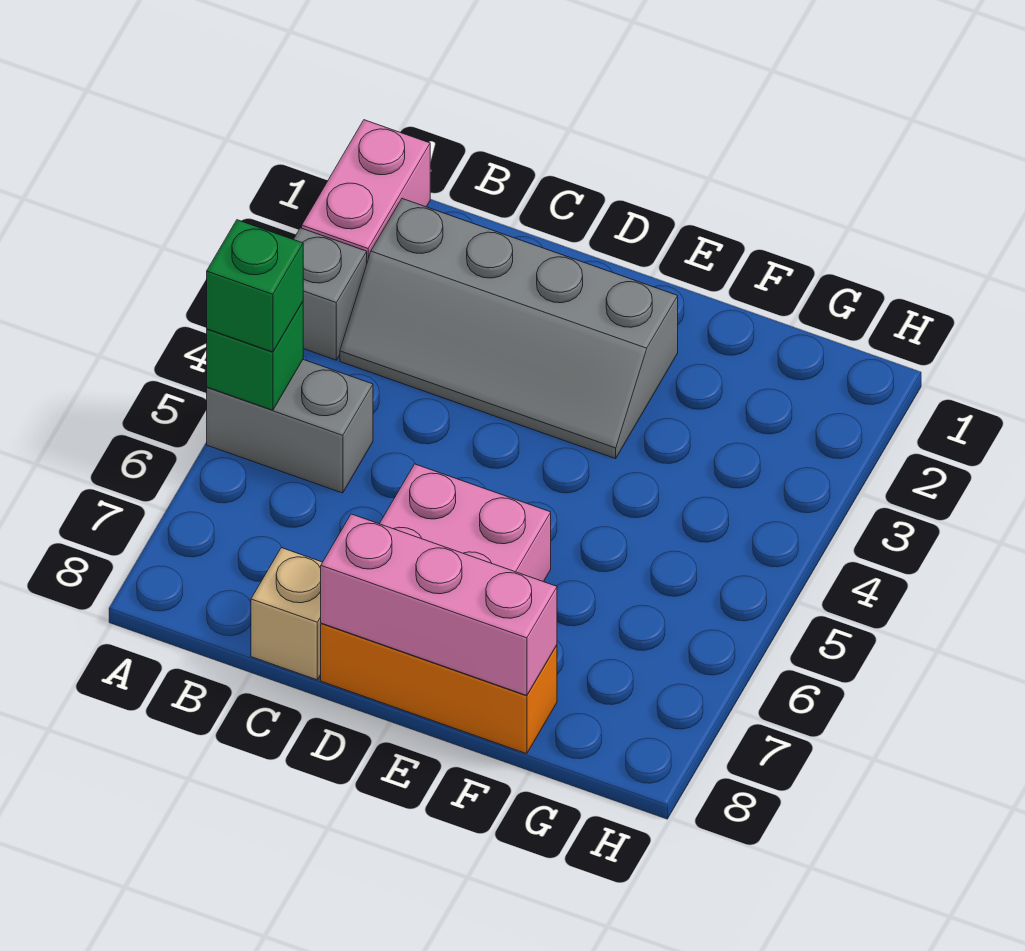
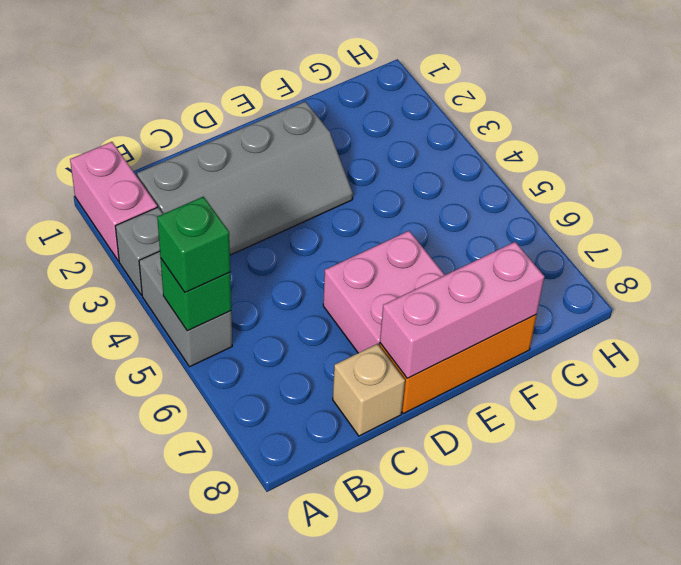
grey brick A5:B5 level 1 -> grey brick A4:A5 level 1

